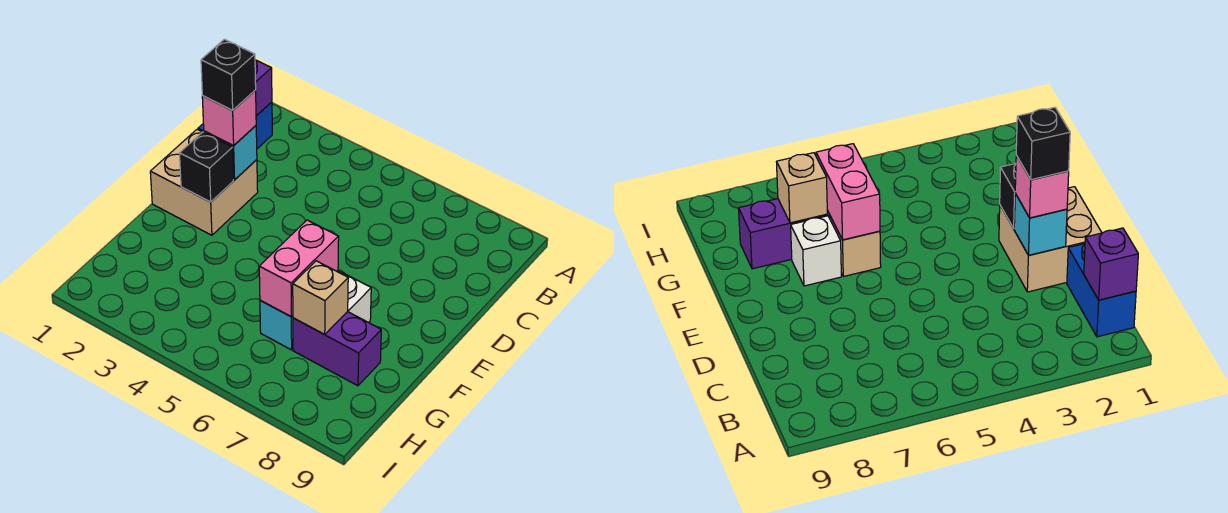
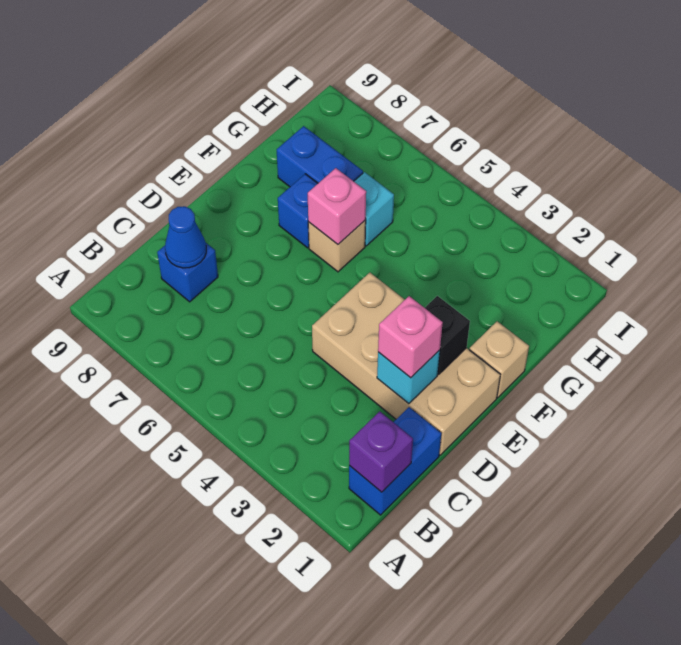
none -> blue brick C8 level 1
none -> blue cone C8 level 2
tan brick D1:E2 level 1 -> tan brick D1:E4 level 1
black brick D2 level 4 -> none
pink brick F6:G6 level 2 -> pink brick F6 level 2
white brick F7 level 1 -> blue brick F7 level 1
purple brick G7:G8 level 1 -> blue brick G7:G8 level 1
tan brick G7 level 2 -> tan brick F1 level 1

